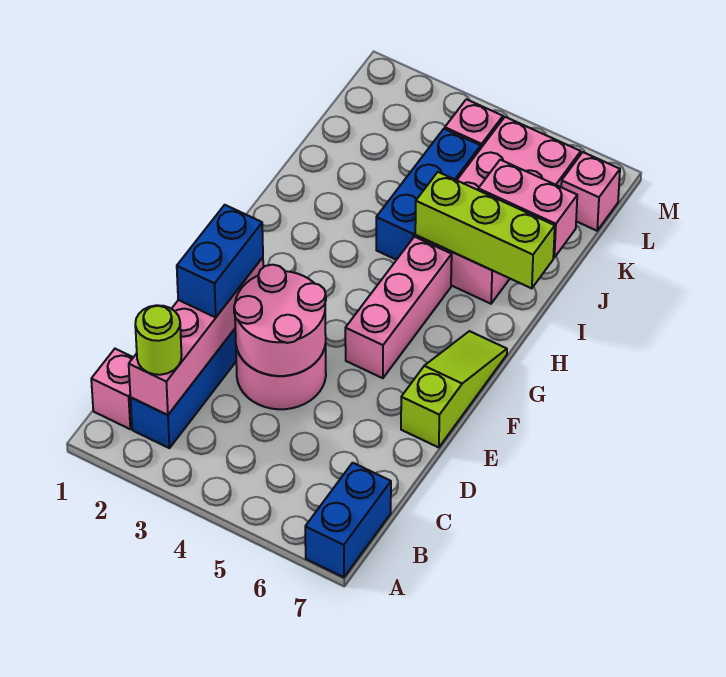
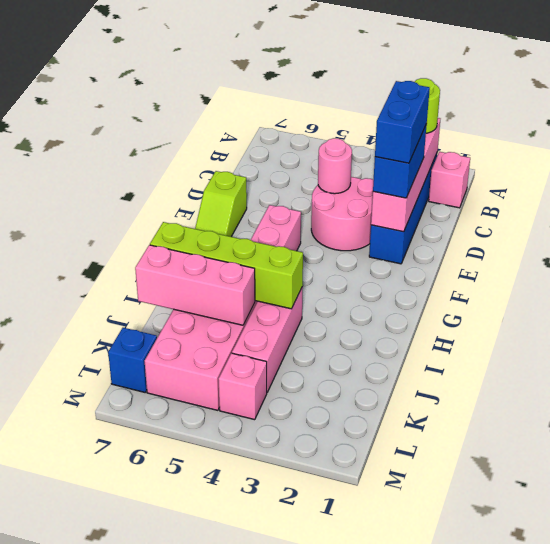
blue brick A7:B7 level 1 -> blue brick D2:E2 level 4
pink round brick D3:E4 level 2 -> pink round brick D4 level 2
lime slope E7:G7 level 1 top E -> lime slope E7:F7 level 1 top E
blue brick I4:K4 level 1 -> pink brick I4:K4 level 1
lime brick I5:I7 level 2 -> lime brick I4:I7 level 2
pink brick J6:J7 level 2 -> pink brick J5:J7 level 2
pink brick L7 level 1 -> blue brick L7 level 1

